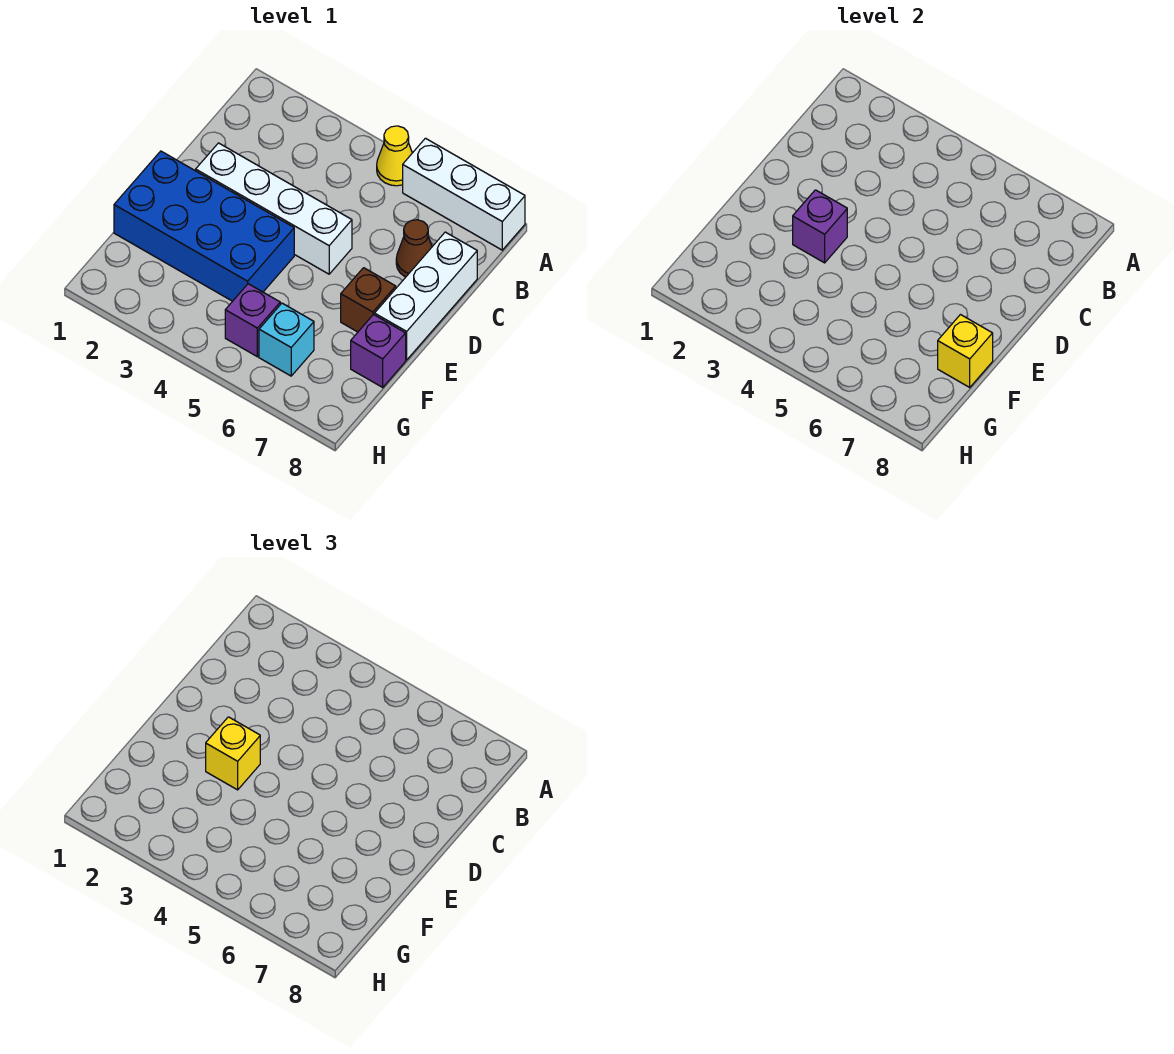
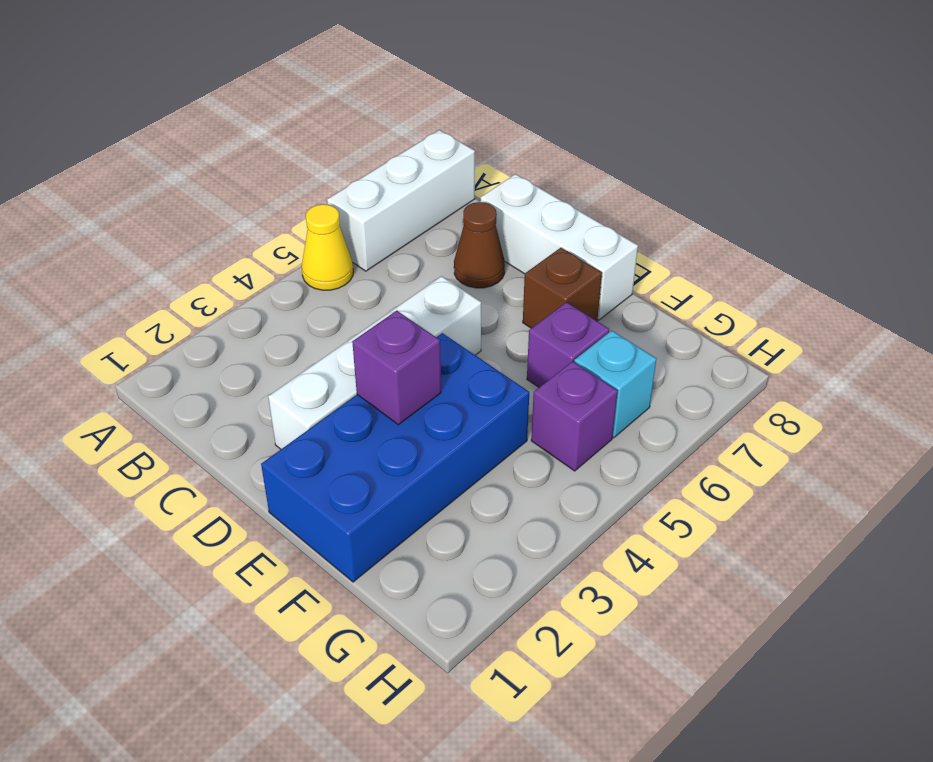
yellow brick E3 level 3 -> none
purple brick F8 level 1 -> purple brick F6 level 1
yellow brick F8 level 2 -> none

